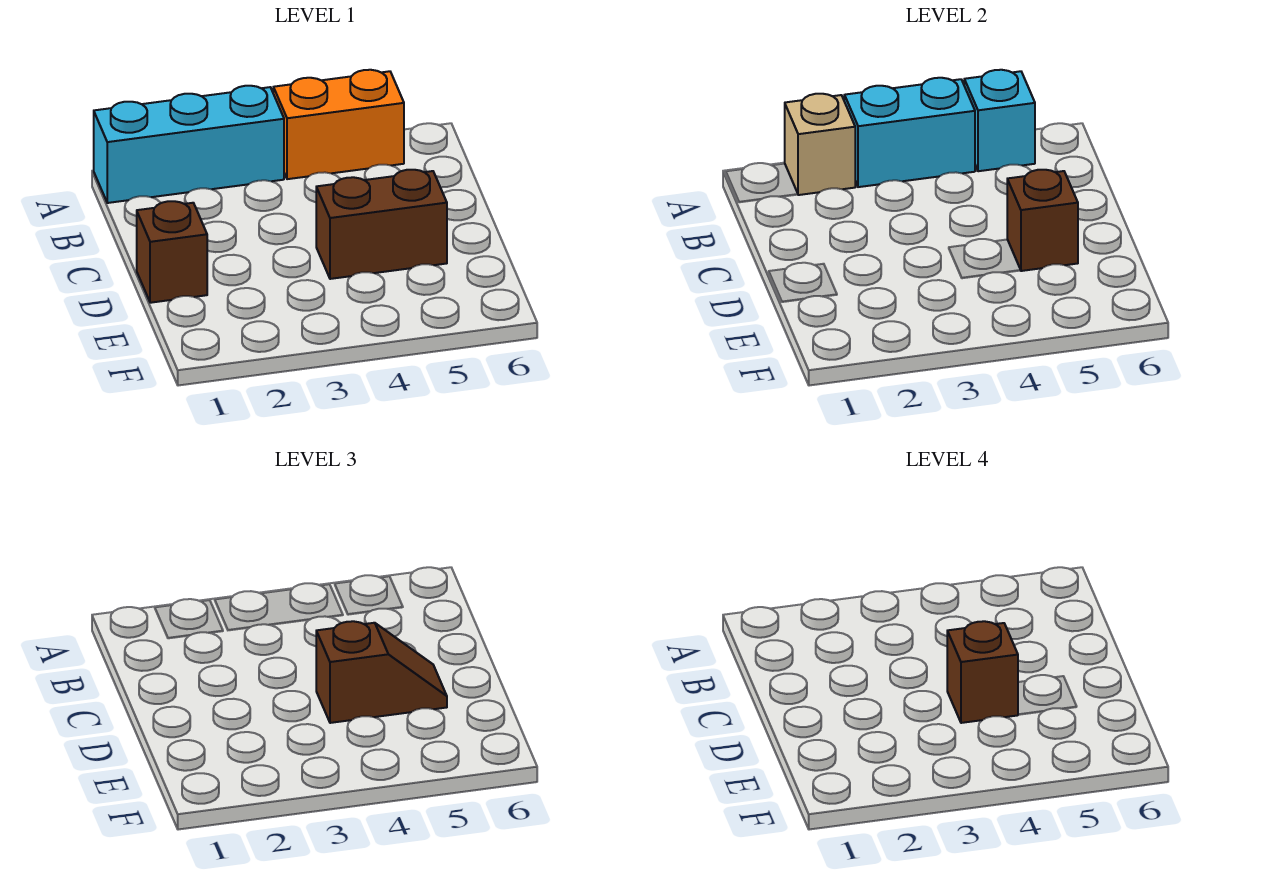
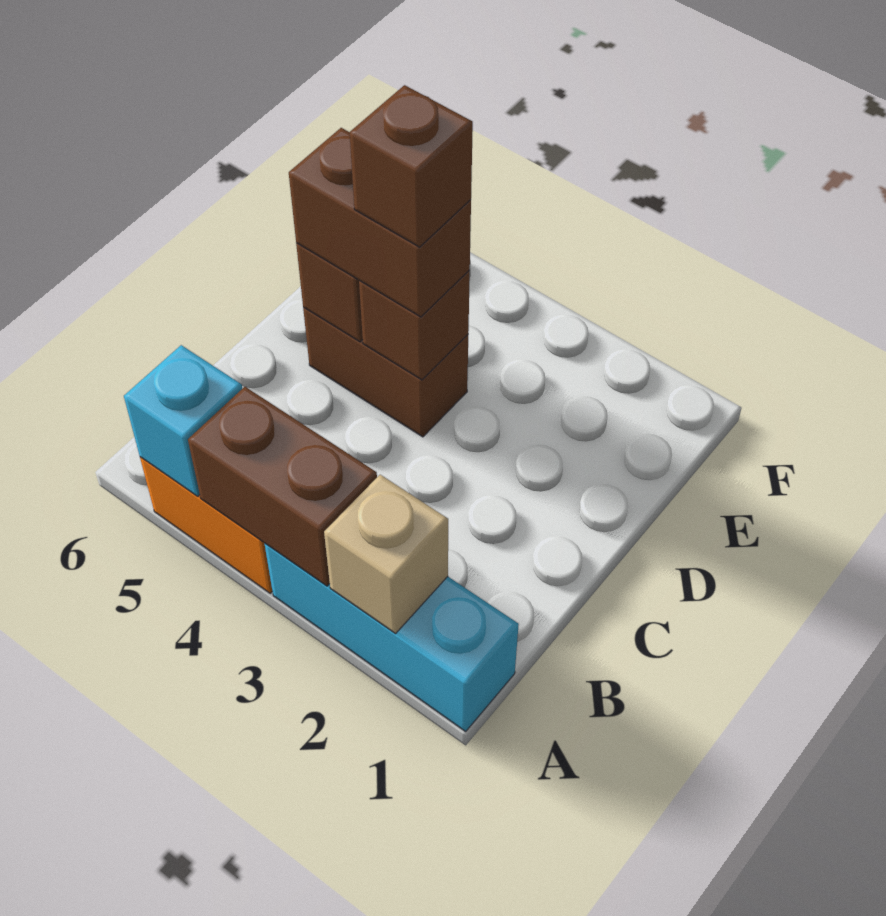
cyan brick A3:A4 level 2 -> brown brick A3:A4 level 2
brown brick D1 level 1 -> brown brick D4 level 2
brown slope D4:D5 level 3 top 4 -> brown brick D4:D5 level 3

